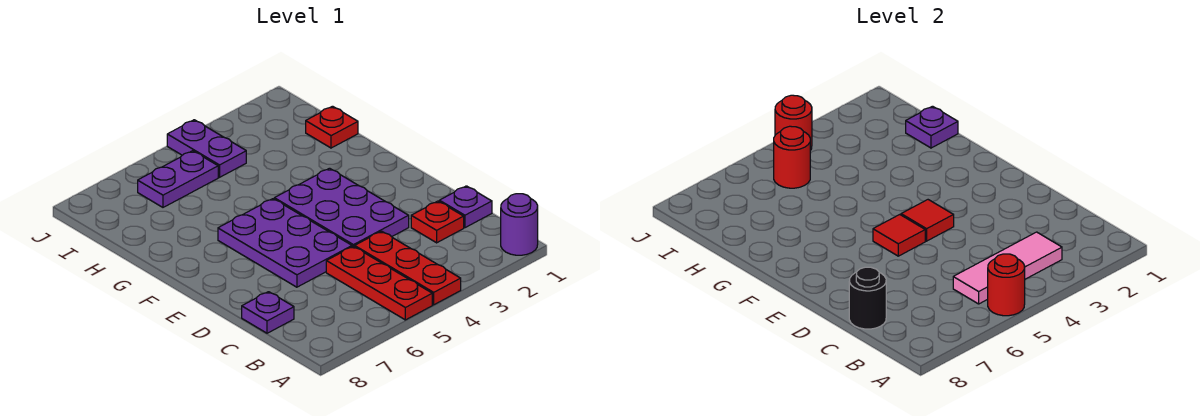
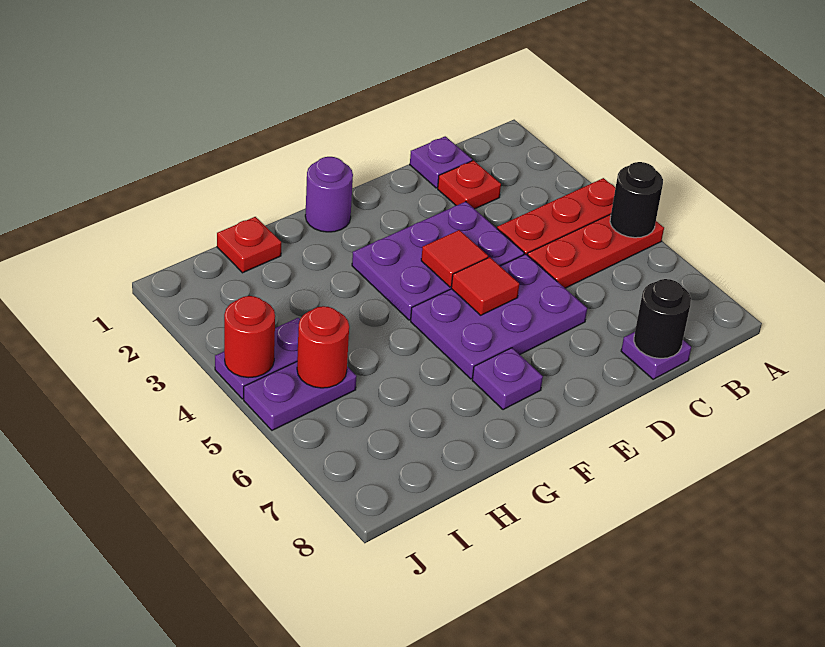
purple round brick A1 level 1 -> purple round brick F1 level 1
red round brick A5 level 2 -> black round brick A5 level 2
pink tile B3:B5 level 2 -> none
purple plate H1 level 2 -> purple plate F7 level 1
purple plate I5:I6 level 1 -> purple plate I5:J5 level 1

